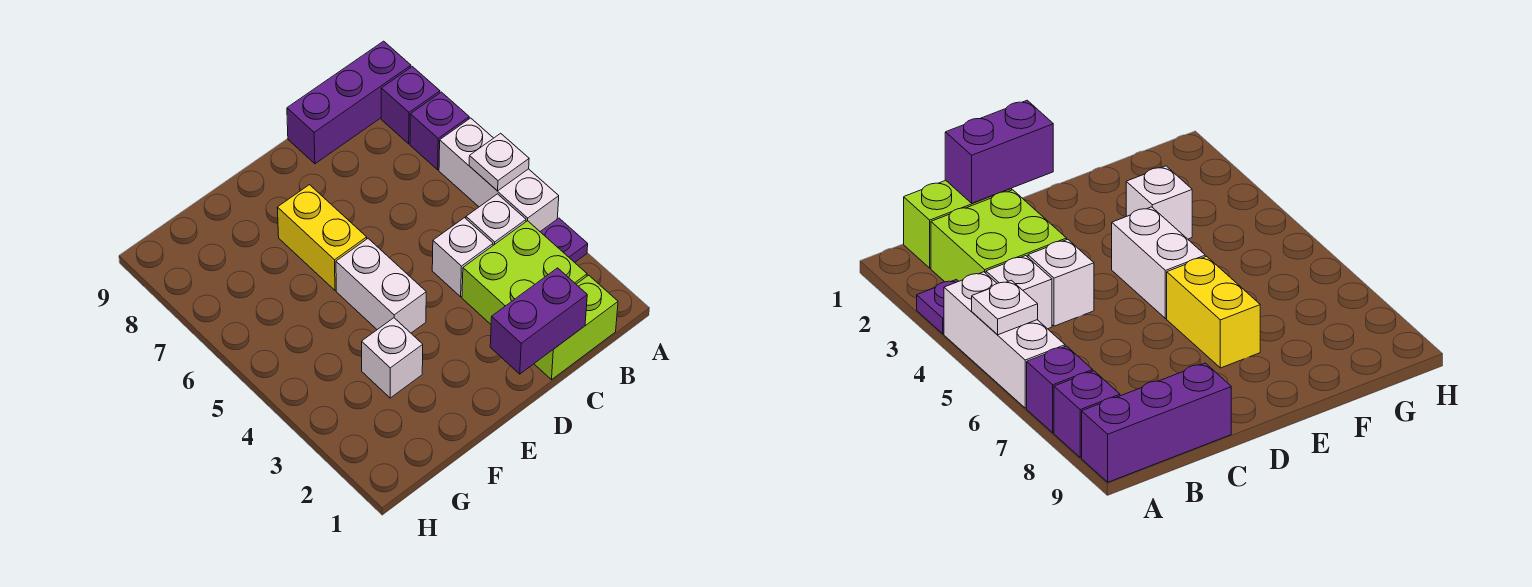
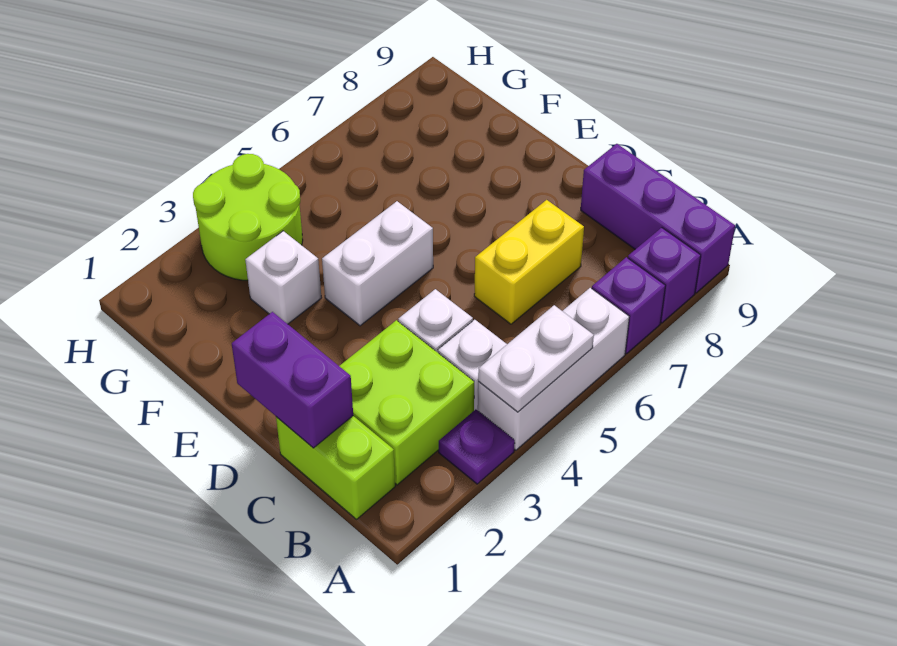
white plate A5 level 2 -> white plate A4:A5 level 2
yellow brick E6:E7 level 1 -> yellow brick C6:C7 level 1
none -> lime round brick G3:H4 level 1

